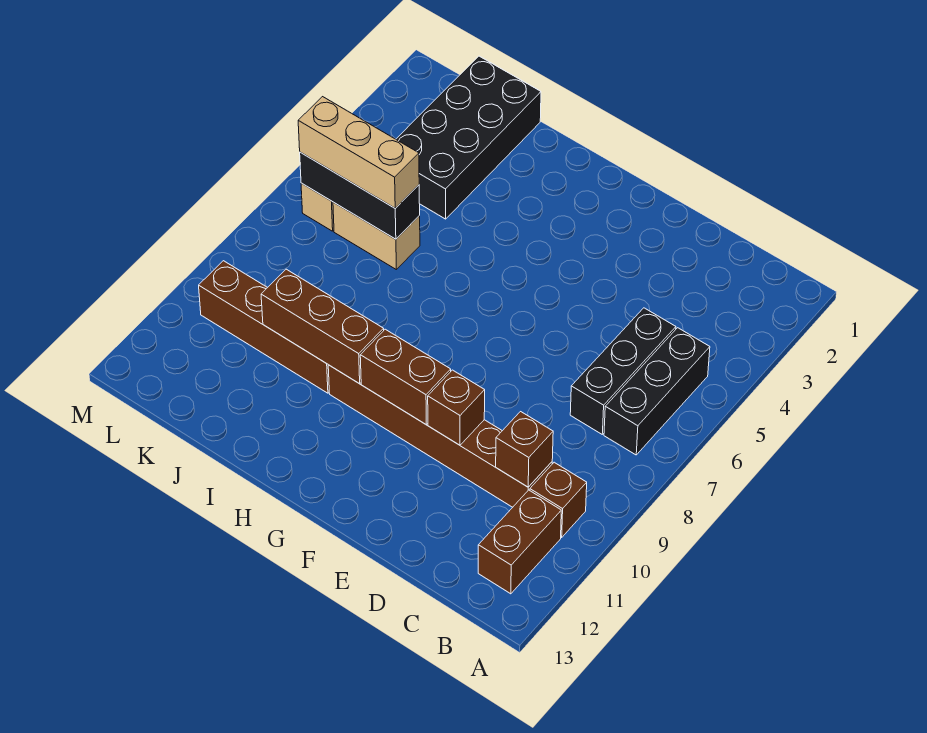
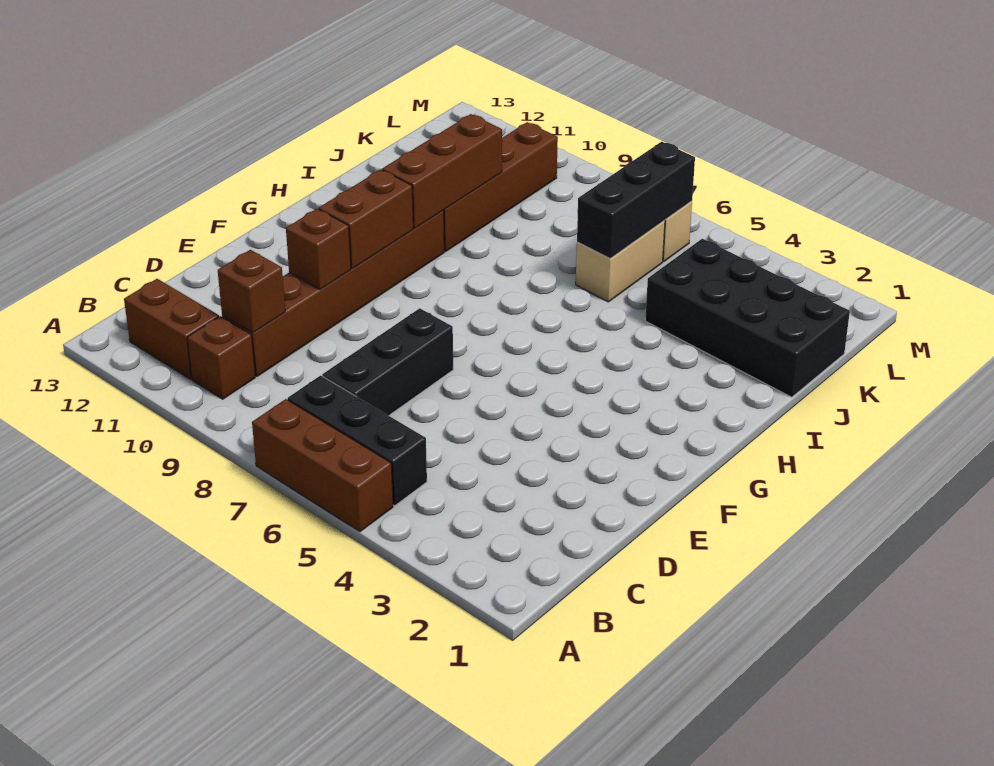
none -> brown brick A5:A7 level 1
black brick C5:C7 level 1 -> black brick C7:E7 level 1
tan brick J6:L6 level 3 -> none

